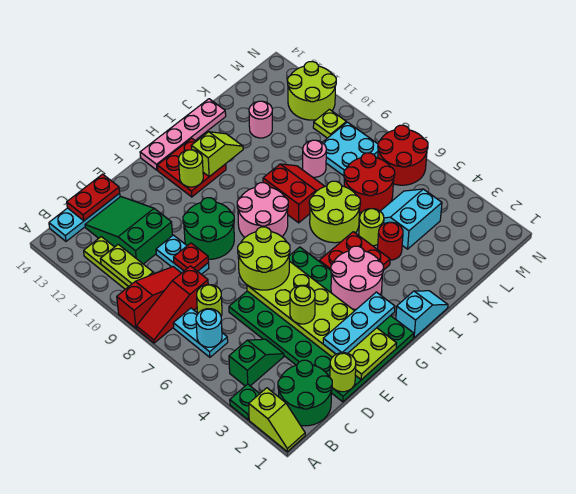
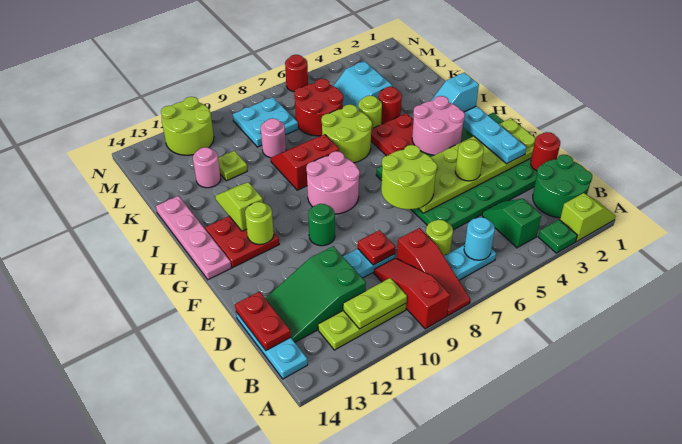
lime round brick D1 level 2 -> red round brick D1 level 2
green round brick E9:F10 level 1 -> green round brick F10 level 1
cyan slope H1:I1 level 1 top H -> cyan slope I1:I2 level 1 top 1
red round brick M6:N7 level 1 -> red round brick N6 level 1
lime plate M10 level 1 -> lime plate K11 level 1

